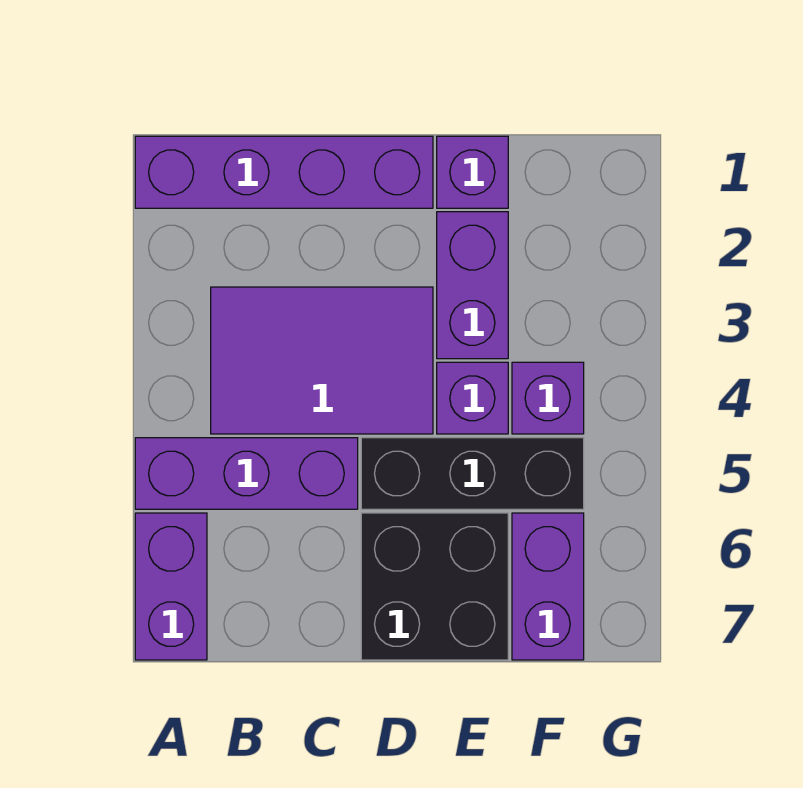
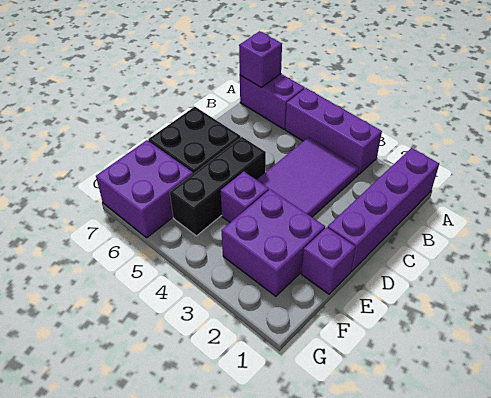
purple brick A5:C5 level 1 -> purple brick A3:A5 level 1
purple brick E2:E3 level 1 -> purple brick E2:F3 level 1
purple brick F4 level 1 -> purple brick A7 level 2
purple brick F6:F7 level 1 -> purple brick F6:G7 level 1

